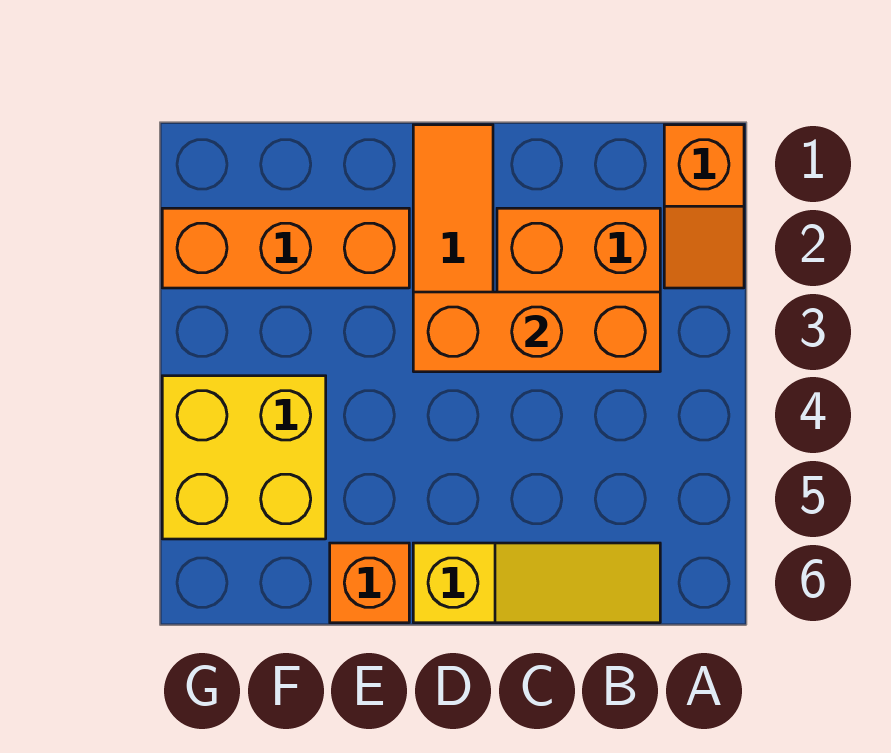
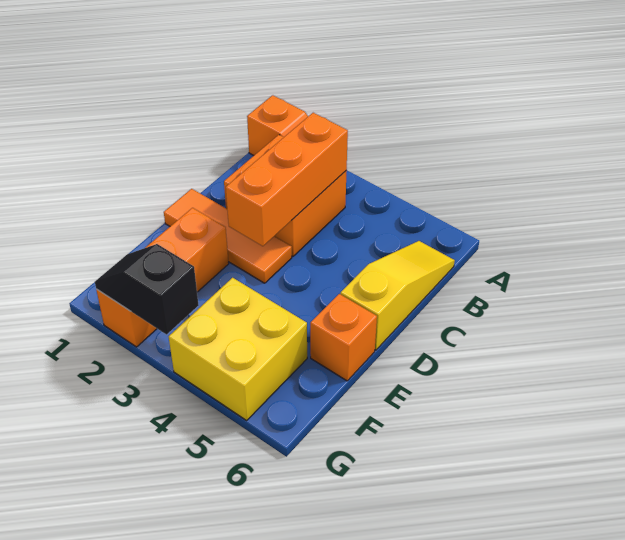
none -> black slope G2:G3 level 2 top 3

